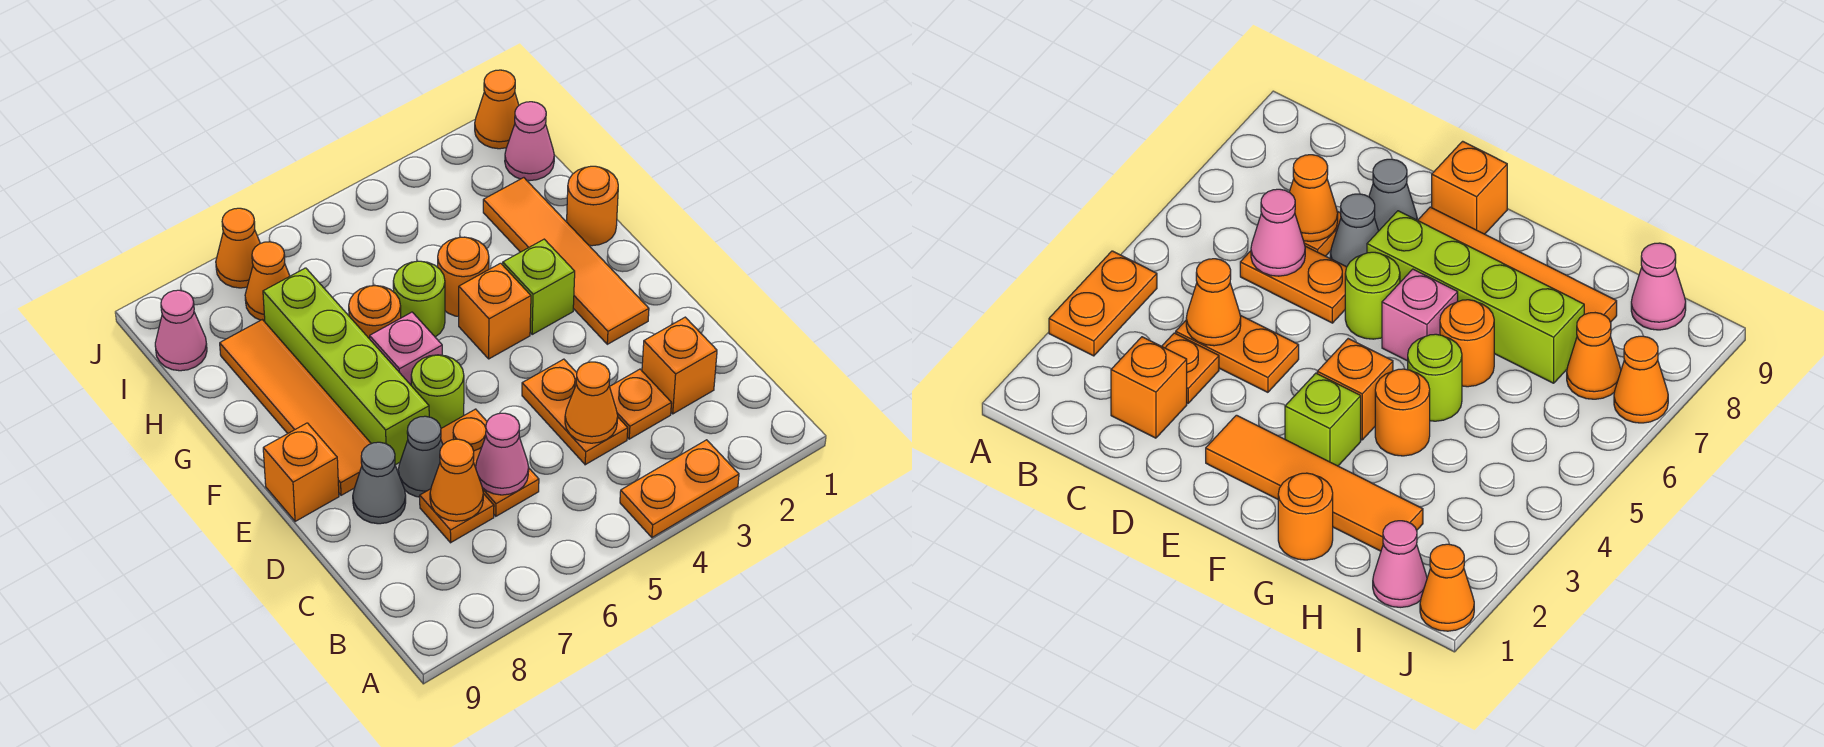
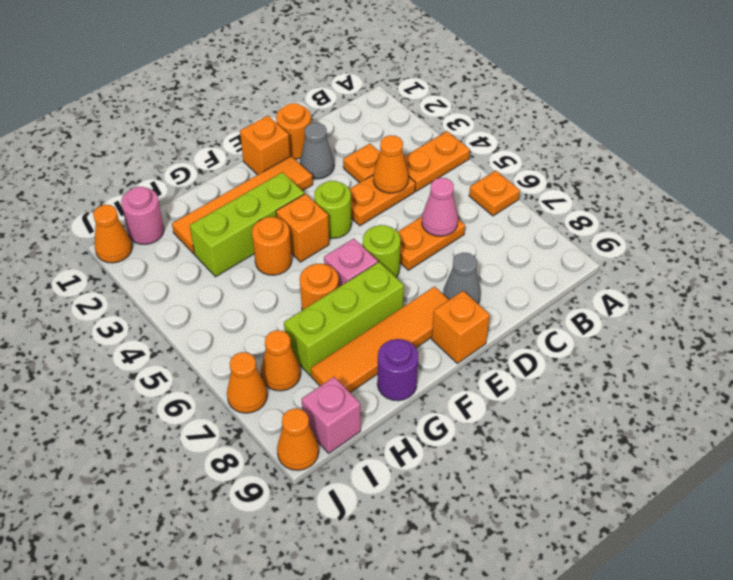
orange plate A3:A4 level 1 -> orange plate A4:B4 level 1
orange brick C2 level 1 -> orange brick E1 level 1
orange plate C7 level 1 -> orange plate A6 level 1
orange cone C7 level 2 -> orange cone J9 level 1
grey cone D7 level 1 -> grey cone D2 level 1
lime brick E7:H7 level 1 -> lime brick F7:H7 level 1
lime brick F3 level 1 -> lime brick F3:H3 level 1
orange round brick G1 level 1 -> orange round brick D1 level 1
lime round brick G5 level 1 -> lime round brick E4 level 1
none -> purple round brick G9 level 1
pink cone I1 level 1 -> pink round brick I1 level 1
pink cone I9 level 1 -> pink brick I9 level 1

